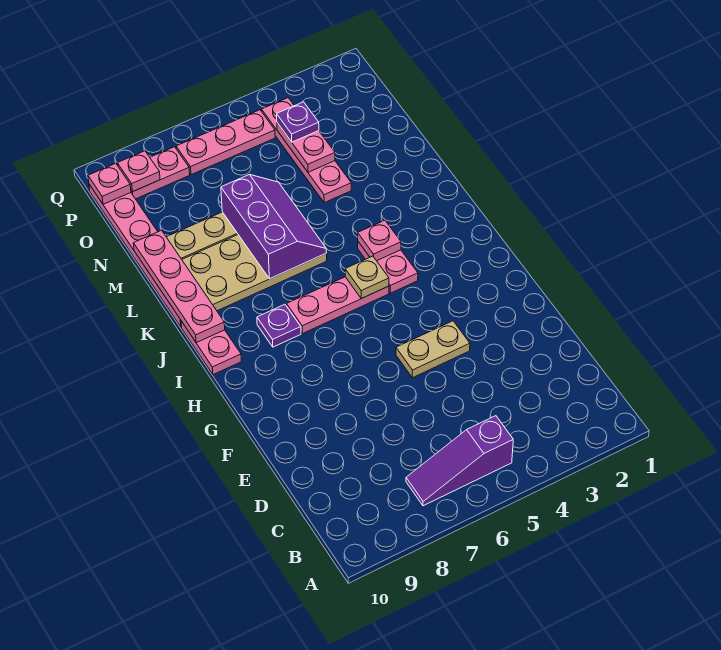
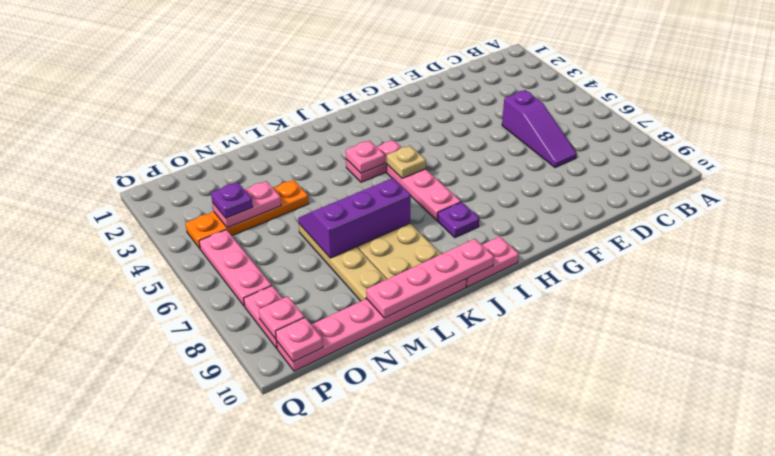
purple slope B5:B7 level 1 top 5 -> purple slope D5:D7 level 1 top 5
tan plate F4:F5 level 1 -> none
pink plate M4:P4 level 1 -> orange plate M4:P4 level 1

